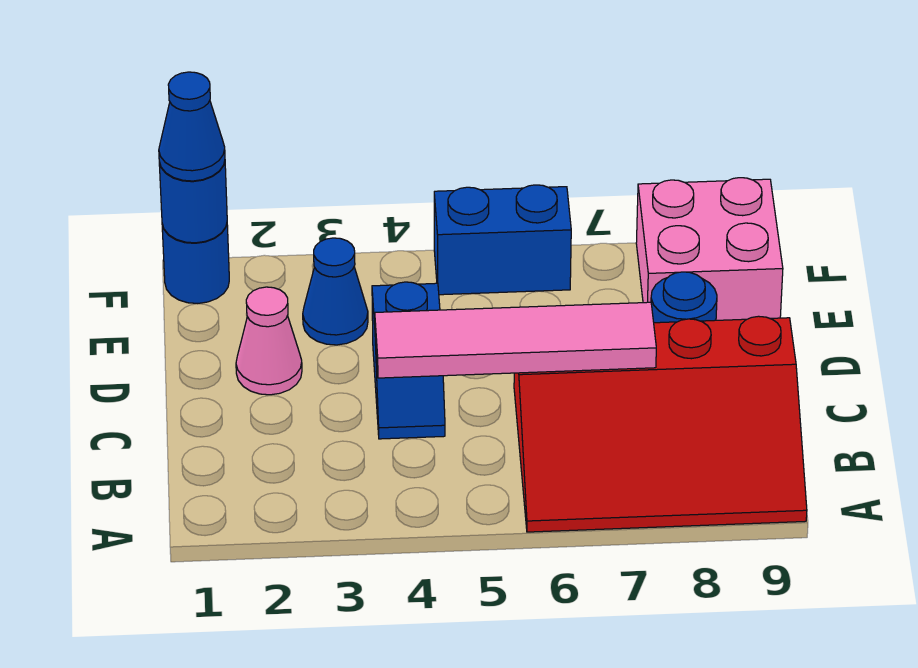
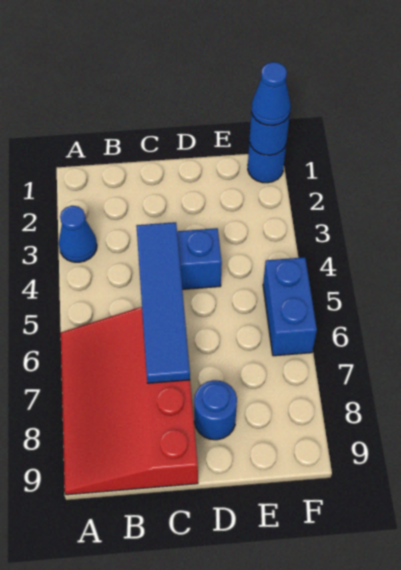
pink tile C4:C7 level 2 -> blue tile C4:C7 level 2
pink cone D2 level 1 -> none
blue cone E3 level 1 -> blue cone A3 level 1
pink brick E8:F9 level 1 -> none

